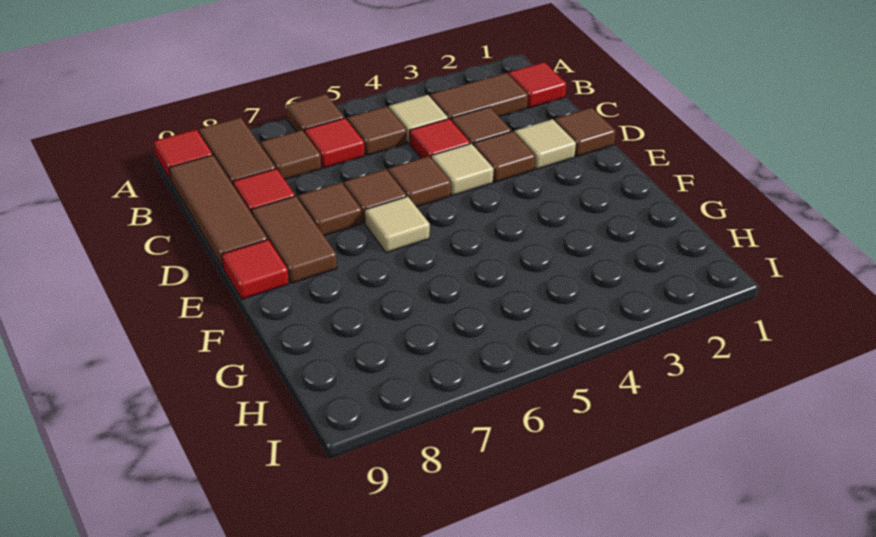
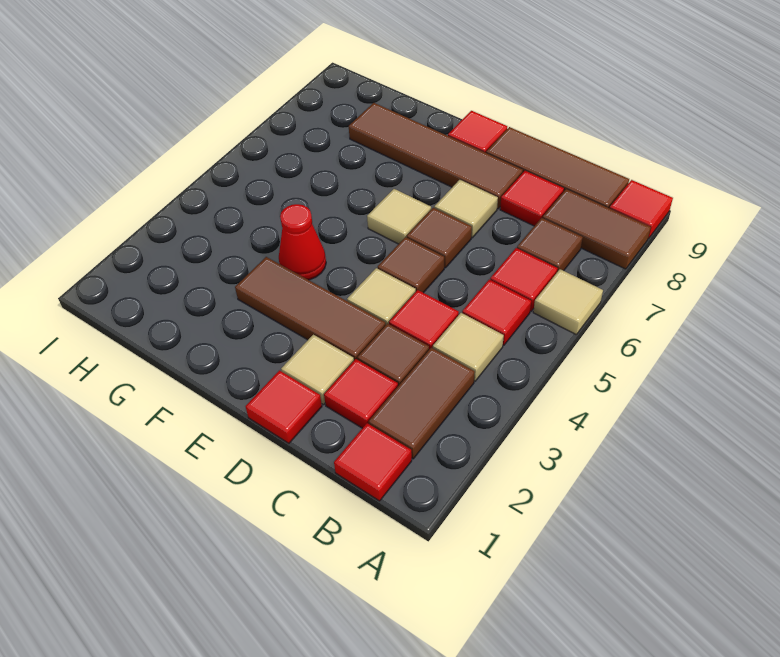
brown tile A6 level 1 -> tan tile A6 level 1
brown tile B5 level 1 -> red tile B5 level 1
none -> red tile C2 level 1
brown tile D1 level 1 -> red tile D1 level 1
brown tile D3 level 1 -> brown tile D3:F3 level 1
brown tile D7 level 1 -> tan tile D7 level 1
brown tile D8:E8 level 1 -> brown tile D8:G8 level 1
none -> red cone F4 level 1

